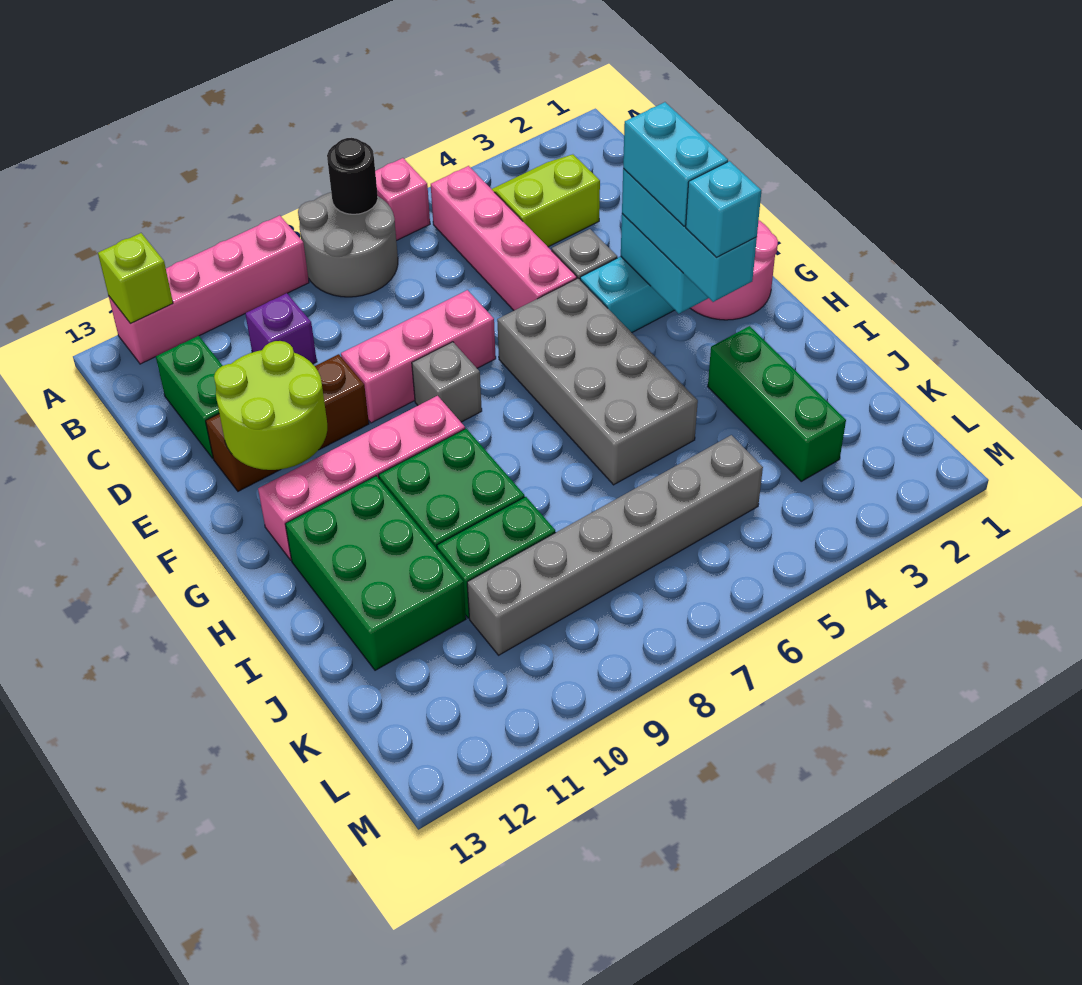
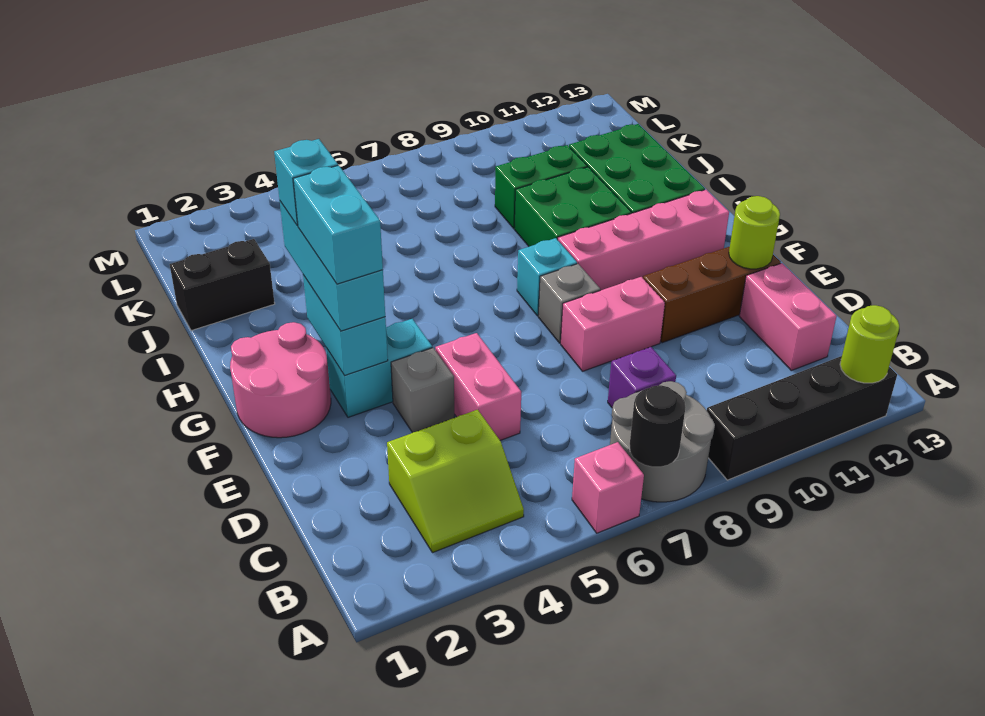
pink brick A9:A12 level 1 -> black brick A9:A12 level 1
lime brick A12 level 2 -> lime round brick A12 level 2
pink brick B5:E5 level 1 -> pink brick D5:E5 level 1
purple brick C10 level 1 -> purple brick C8 level 1
green brick C12:D12 level 1 -> pink brick C12:D12 level 1
pink brick E7:E9 level 1 -> pink brick E8:E9 level 1
lime round brick E11:F12 level 2 -> lime round brick E12 level 2
grey brick F5:I6 level 1 -> none
none -> cyan brick G8 level 1
green brick I3:K3 level 1 -> none
none -> black brick J1:J2 level 1
grey brick K5:K10 level 1 -> none

